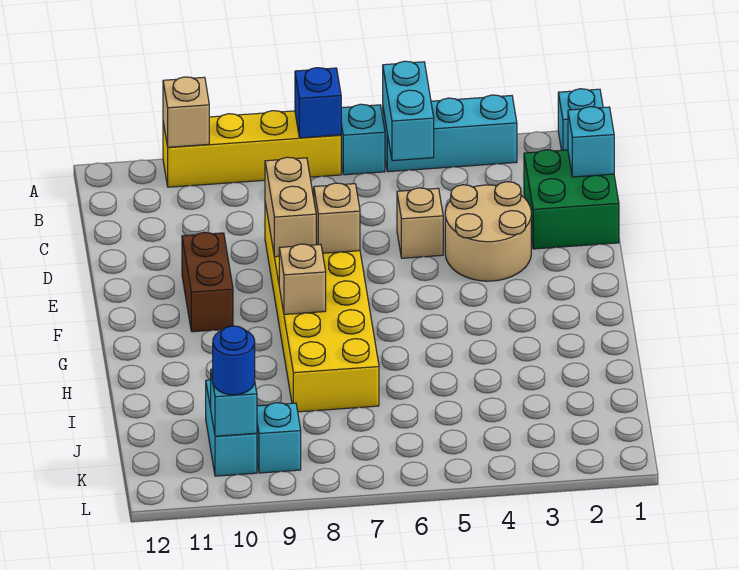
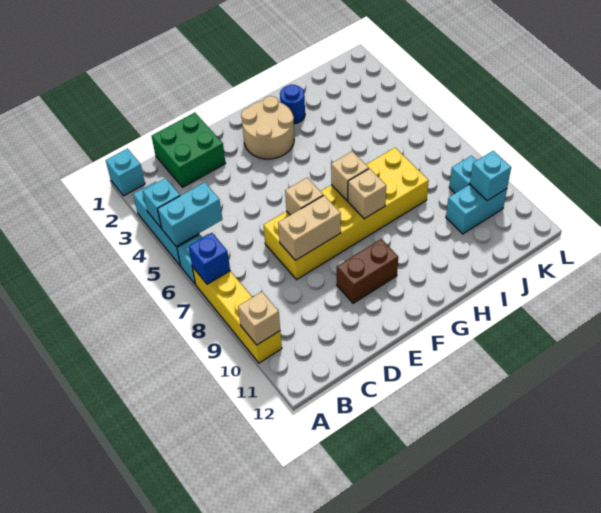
cyan brick C1 level 2 -> cyan brick A4 level 2
tan round brick D3:E4 level 1 -> tan round brick F2:G3 level 1
tan brick D5 level 1 -> tan brick G7 level 2
blue round brick K10 level 3 -> blue round brick H2 level 1

